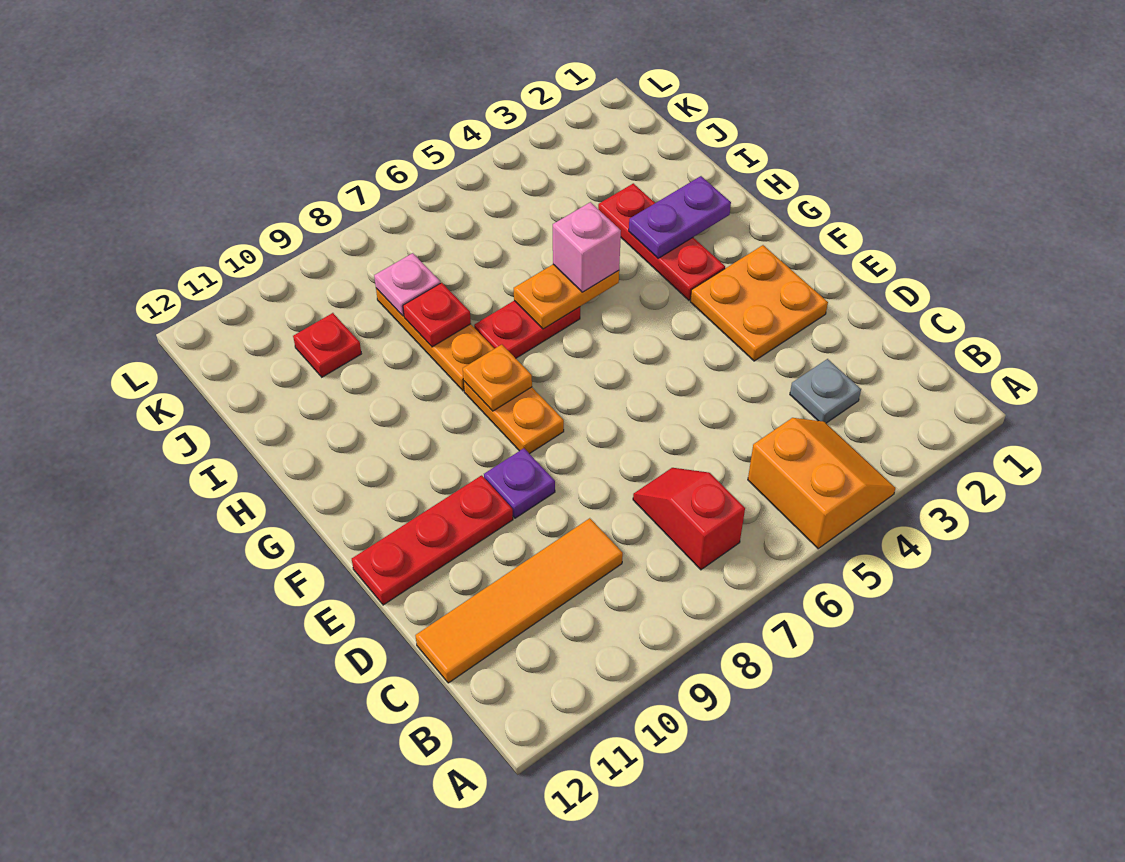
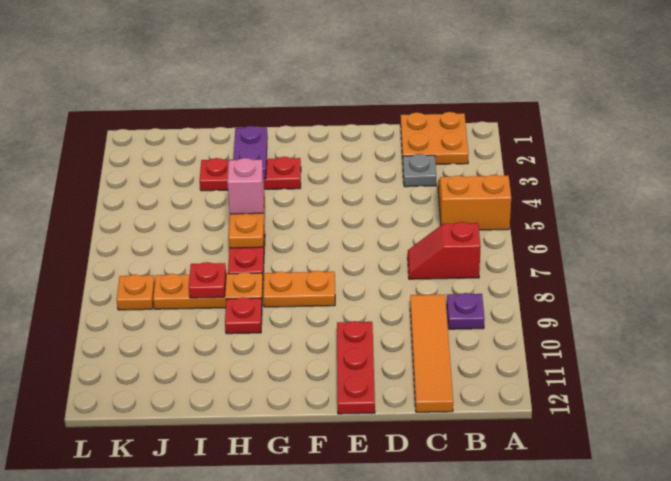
orange plate E2:F3 level 1 -> orange plate B1:C2 level 1
purple plate E9 level 1 -> purple plate B9 level 1
orange plate G8 level 2 -> orange plate K8 level 1
pink plate J8 level 2 -> none
red plate J10 level 1 -> red plate H9 level 1

